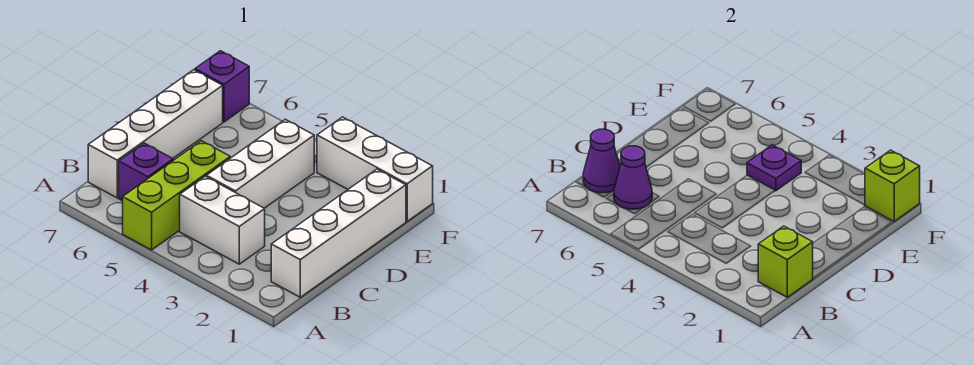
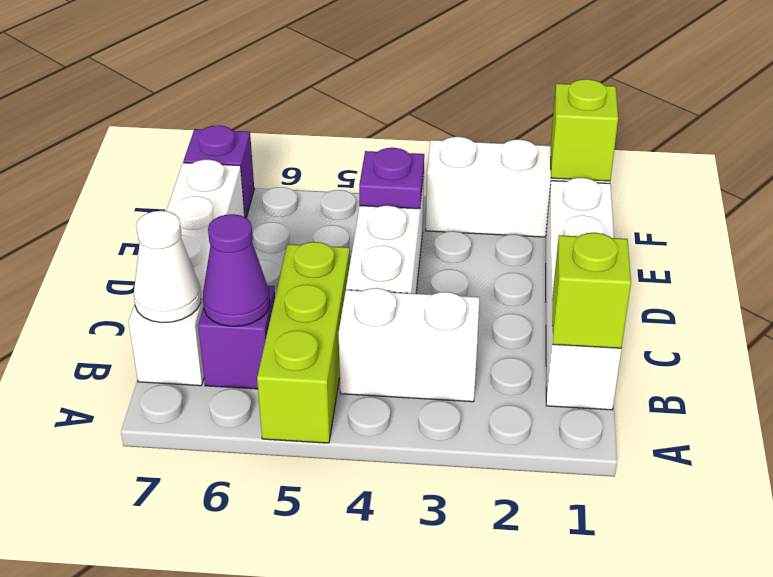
purple cone B7 level 2 -> white cone B7 level 2

